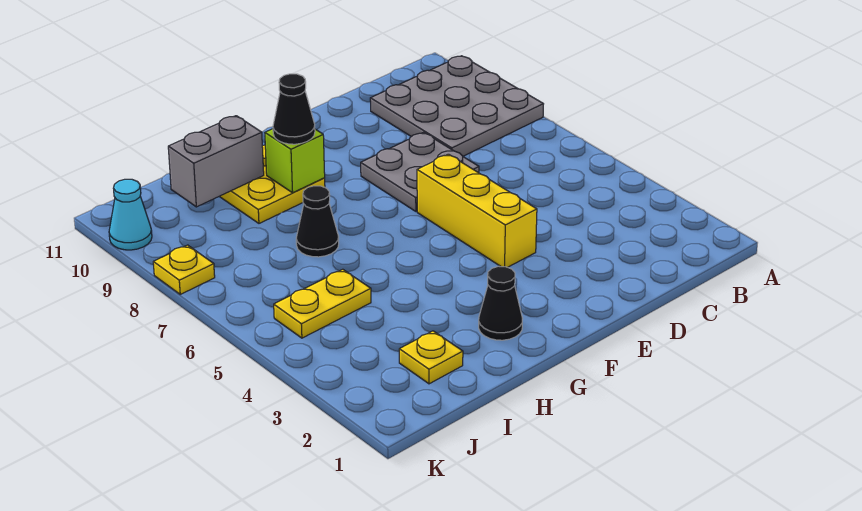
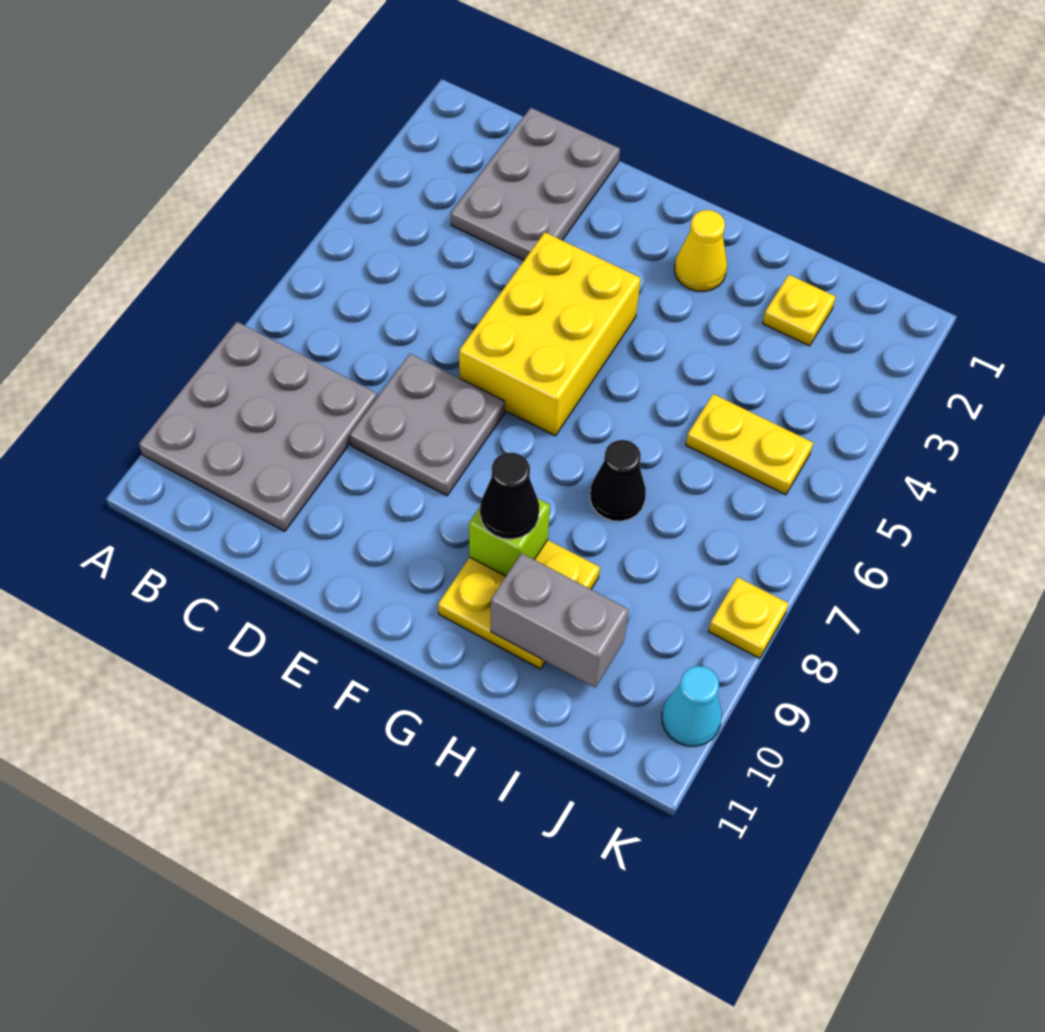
none -> grey plate C1:D3 level 1
yellow brick E4:E6 level 1 -> yellow brick E4:F6 level 1
black cone G2 level 1 -> yellow cone G2 level 1

